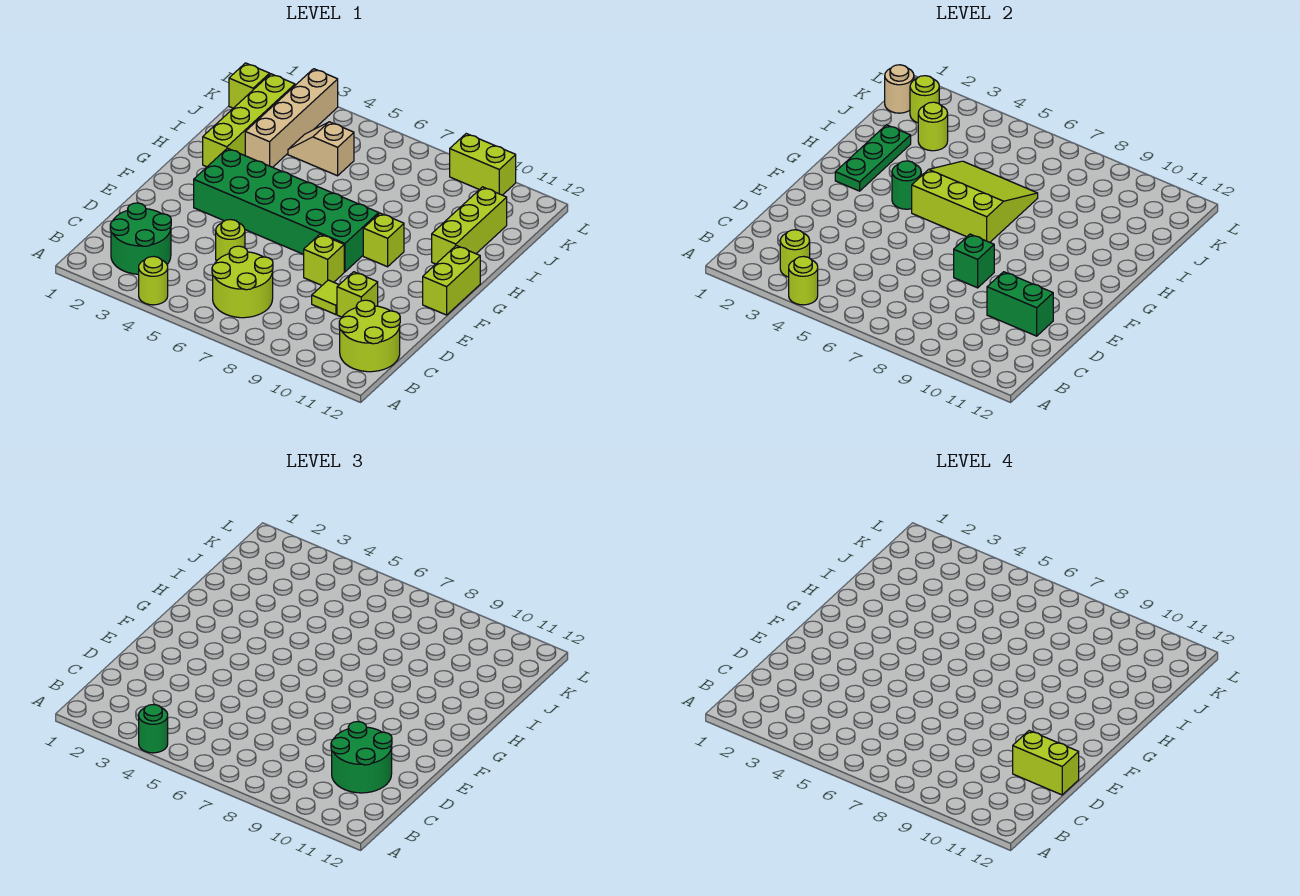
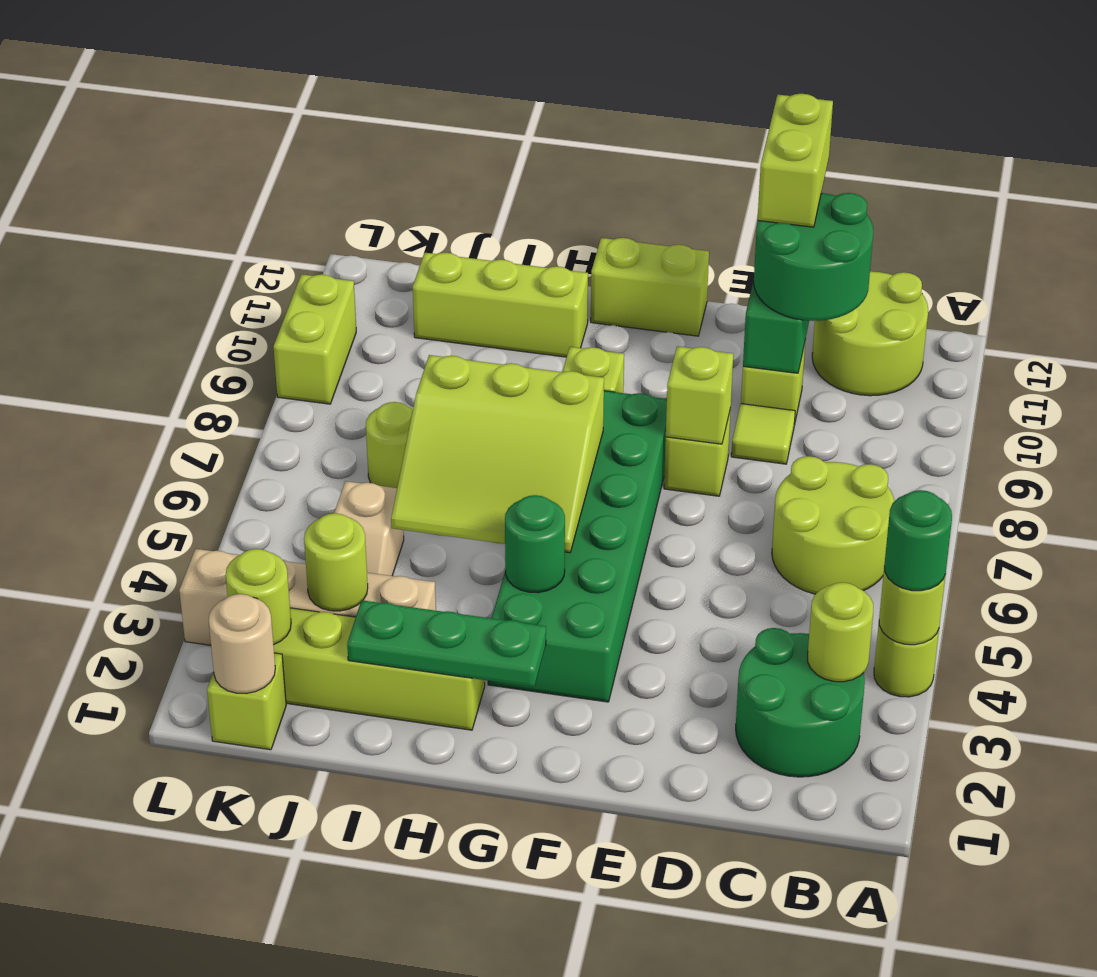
lime round brick D5 level 1 -> lime round brick J7 level 1
green brick E8 level 2 -> lime brick E8 level 2
lime slope G5:I7 level 2 top G -> lime slope G5:I7 level 2 top 7

